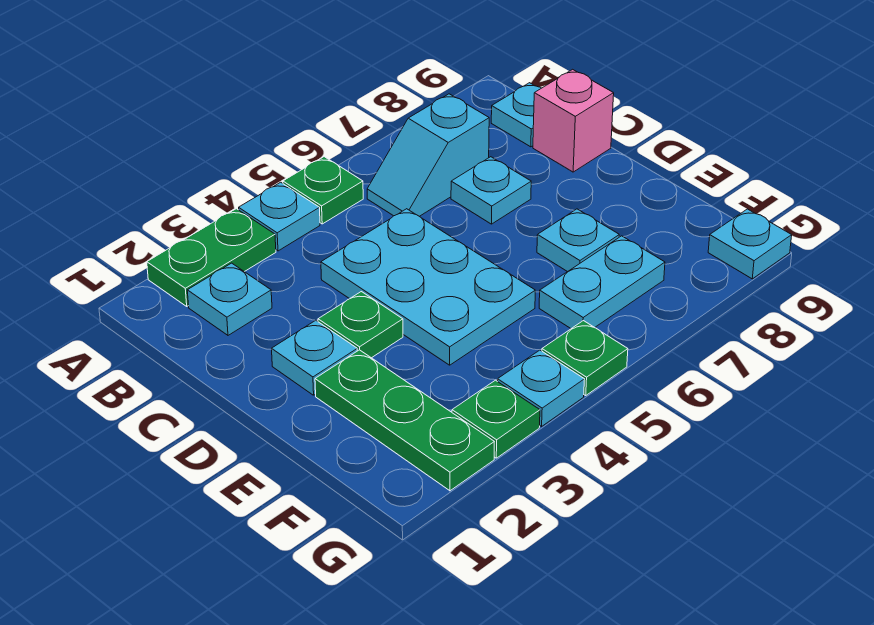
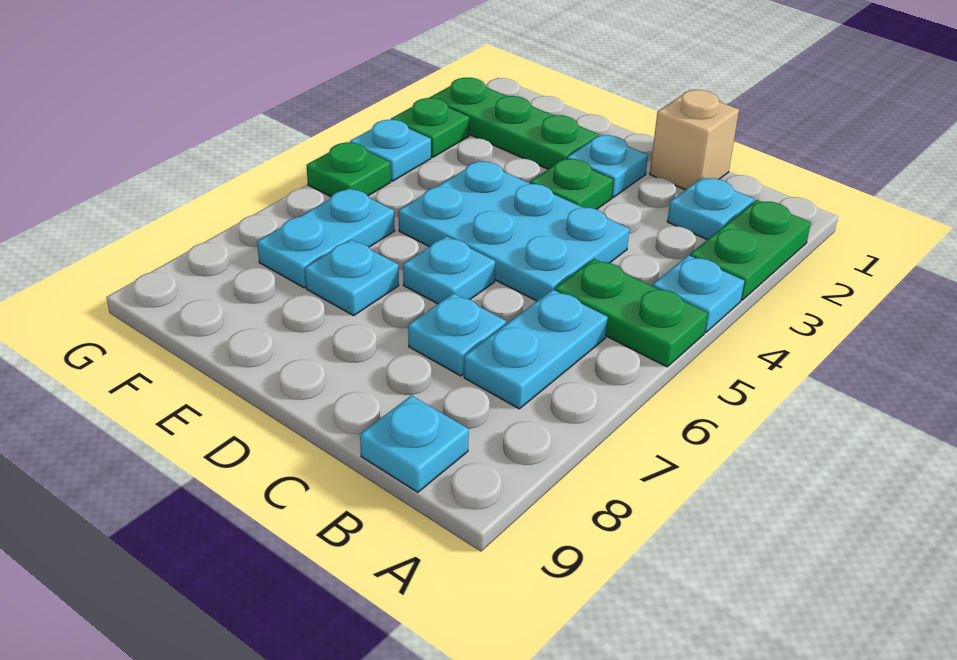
green plate A5 level 1 -> green plate A5:B5 level 1
cyan slope B6:B7 level 1 top 7 -> cyan plate B6:B7 level 1
none -> tan brick C1 level 1
pink brick C9 level 1 -> none
cyan plate G9 level 1 -> cyan plate D6 level 1

